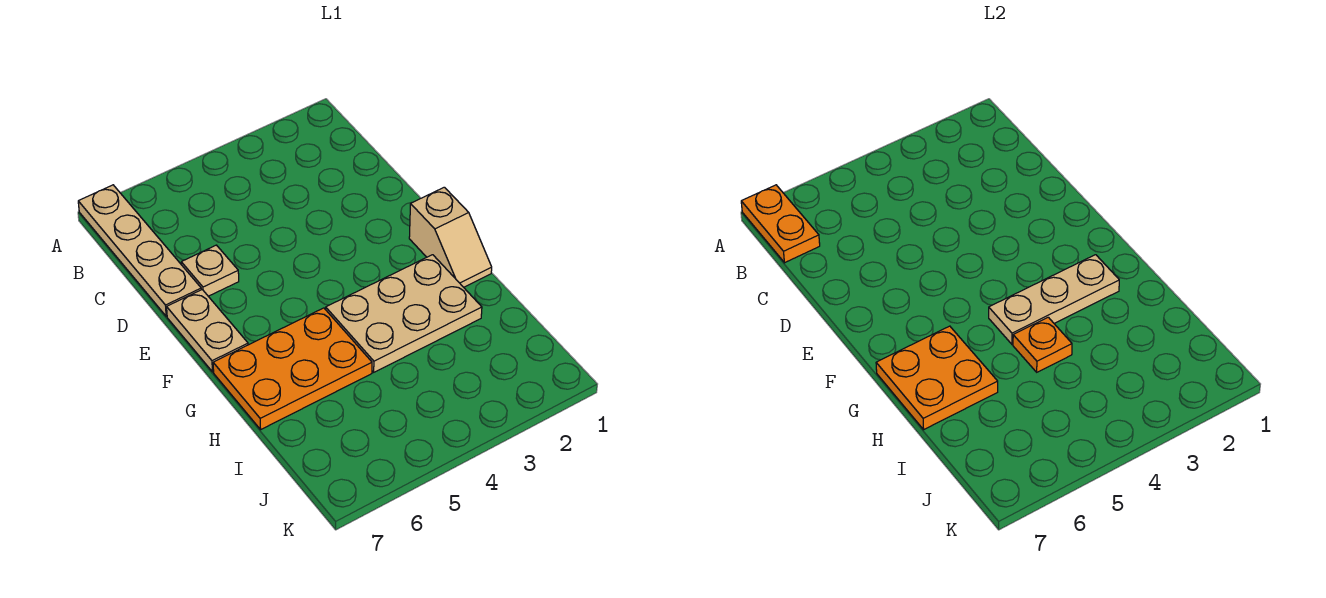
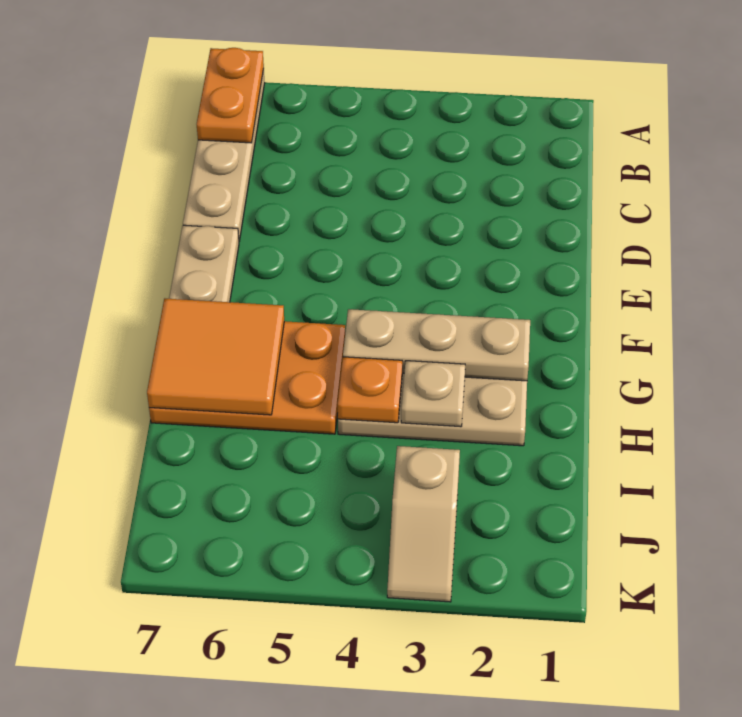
tan plate D6 level 1 -> tan plate H3 level 2
tan slope F1:G1 level 1 top F -> tan slope J3:K3 level 1 top J
orange plate G6:H7 level 2 -> orange tile G6:H7 level 2

